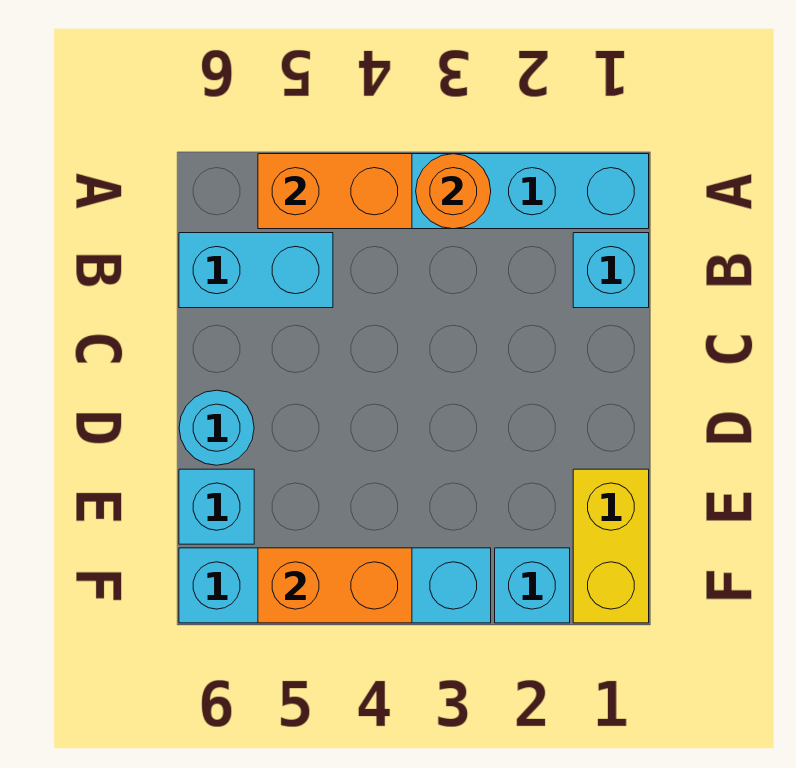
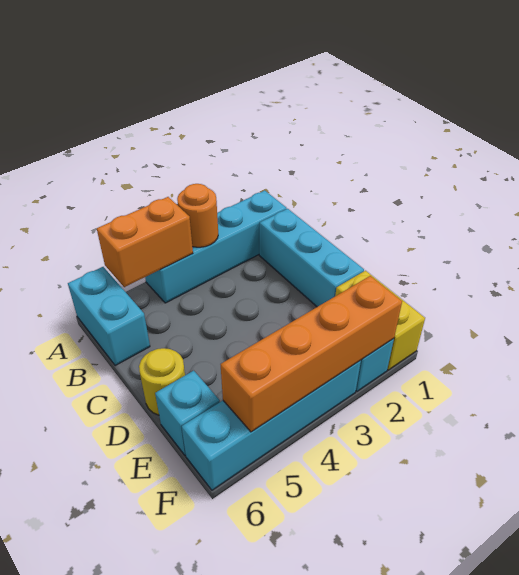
cyan brick B1 level 1 -> cyan brick B1:D1 level 1
cyan brick B5:B6 level 1 -> cyan brick A6:B6 level 1
cyan round brick D6 level 1 -> yellow round brick D6 level 1
orange brick F4:F5 level 2 -> orange brick F2:F5 level 2

